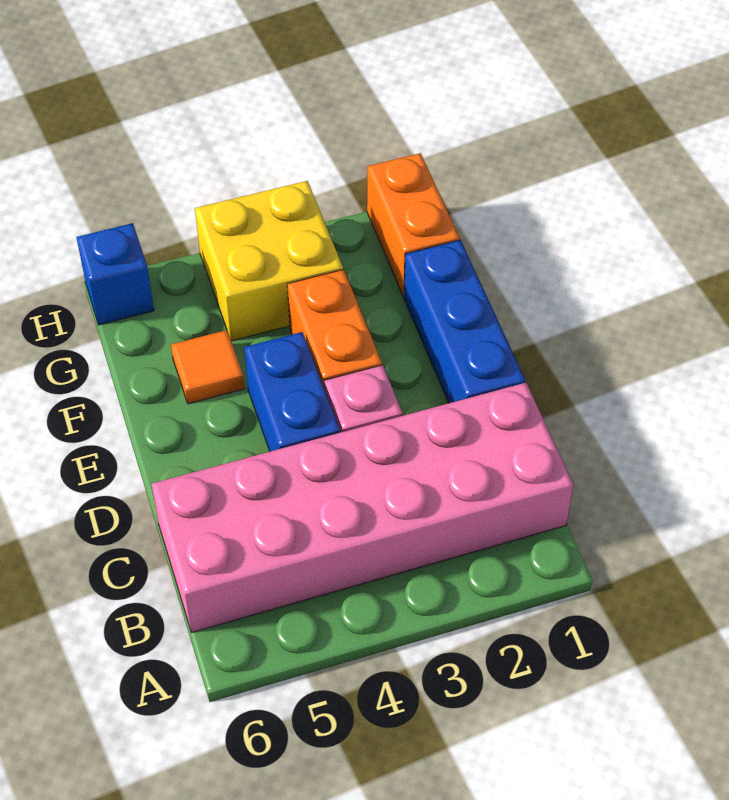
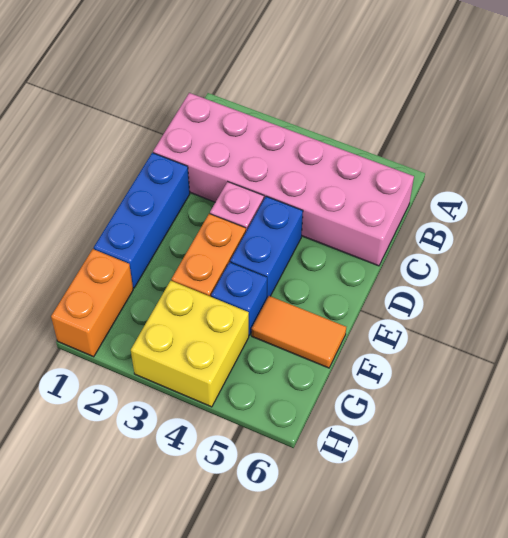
orange tile F5 level 1 -> orange tile F5:F6 level 1
blue brick H6 level 1 -> blue brick F4 level 1

